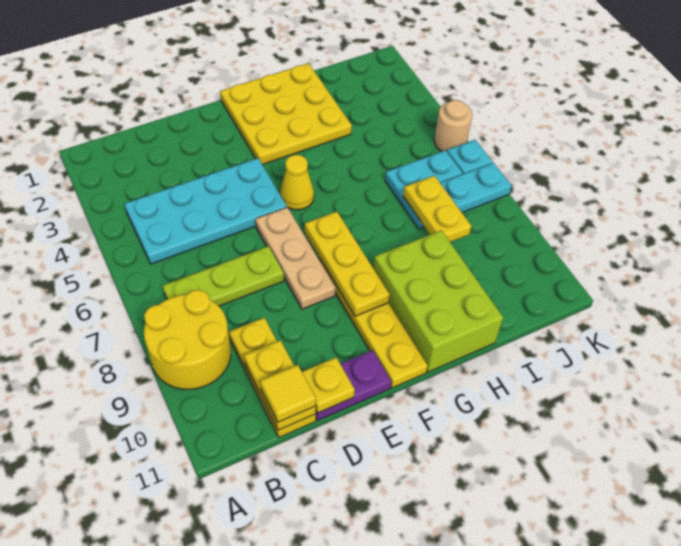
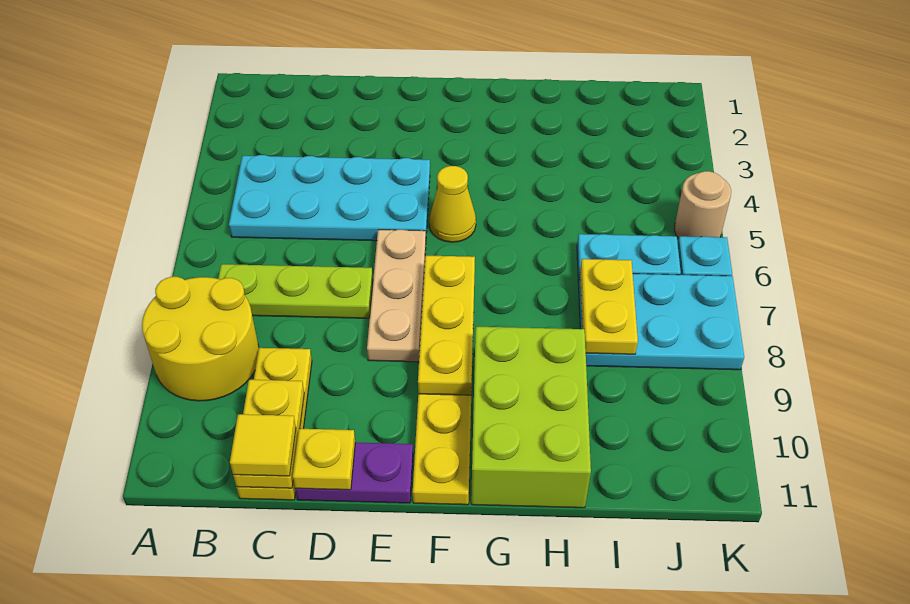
yellow plate F1:H3 level 1 -> none
cyan plate I7:K7 level 1 -> cyan plate I7:K8 level 1

